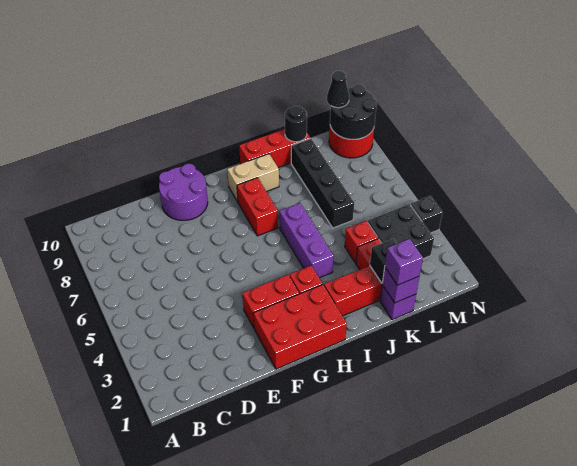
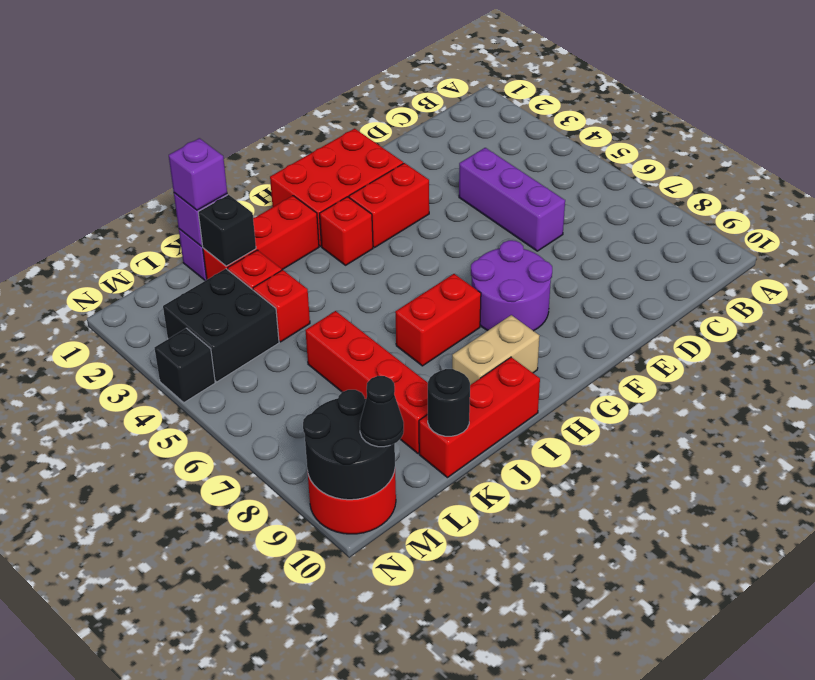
purple round brick E9:F10 level 1 -> purple round brick F7:G8 level 1
red brick H7:H8 level 1 -> red brick H7:I7 level 1
purple brick I4:I6 level 1 -> purple brick D4:D6 level 1
black brick K6:K9 level 1 -> red brick K6:K9 level 1

